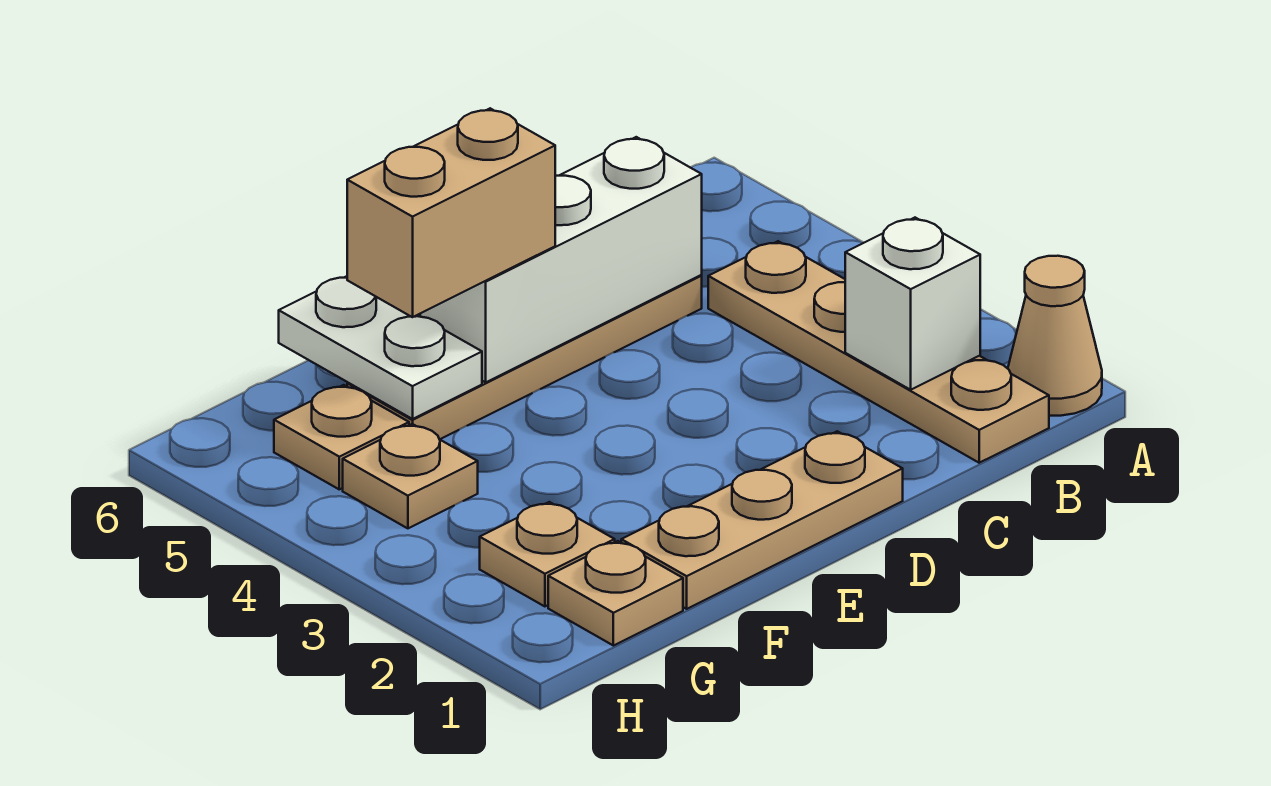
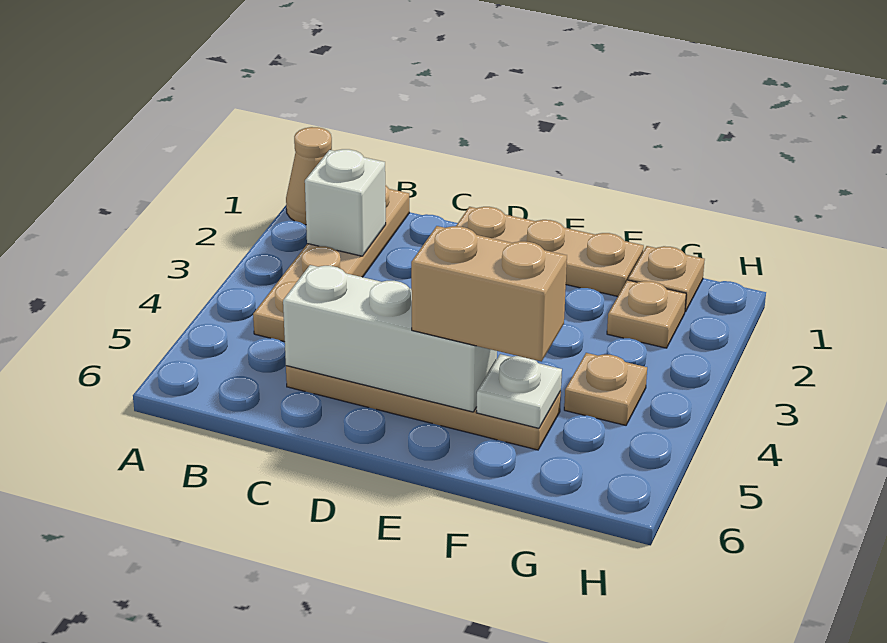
white plate F5:F6 level 2 -> white plate F5 level 2
tan plate G5 level 1 -> none

